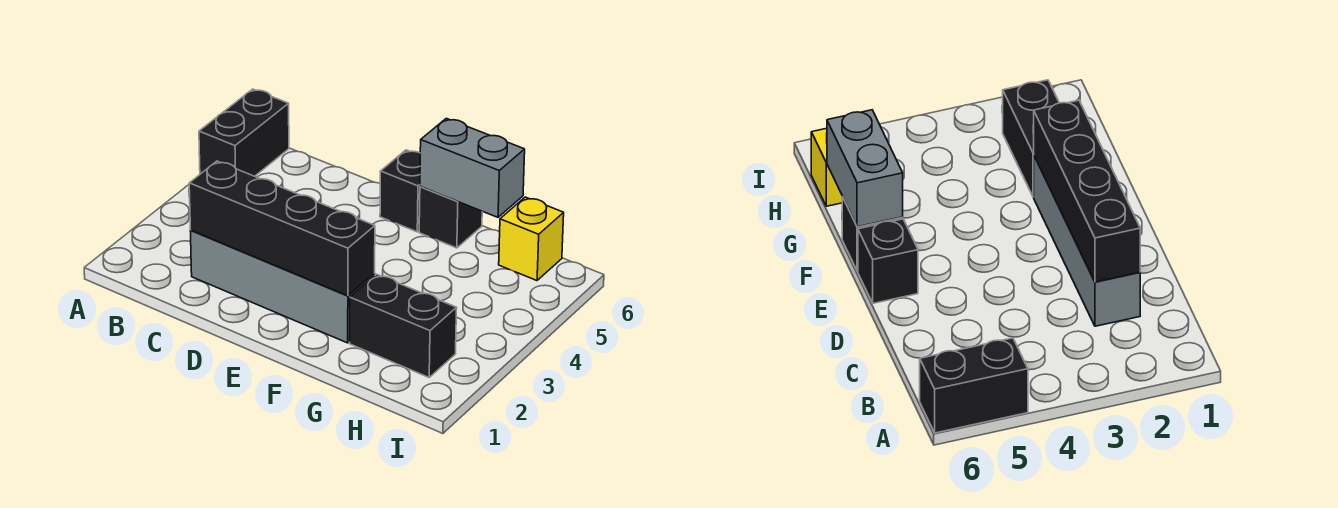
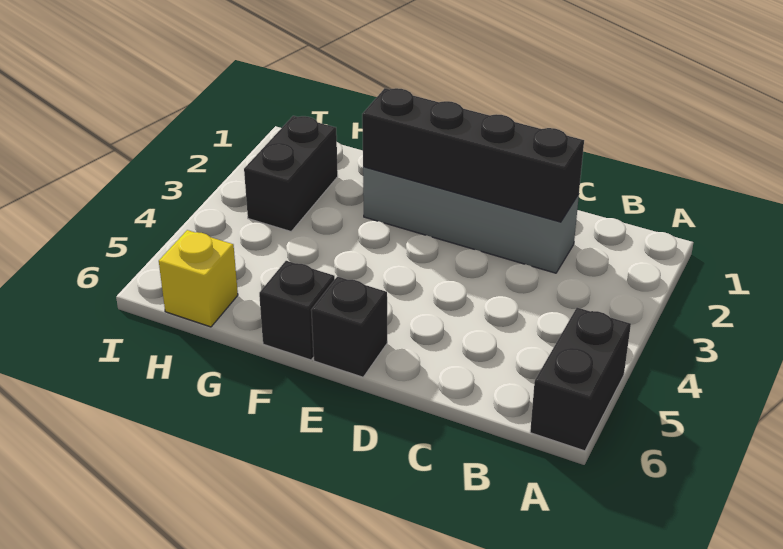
grey brick F6:G6 level 2 -> none
black brick G2:H2 level 1 -> black brick H2:H3 level 1

